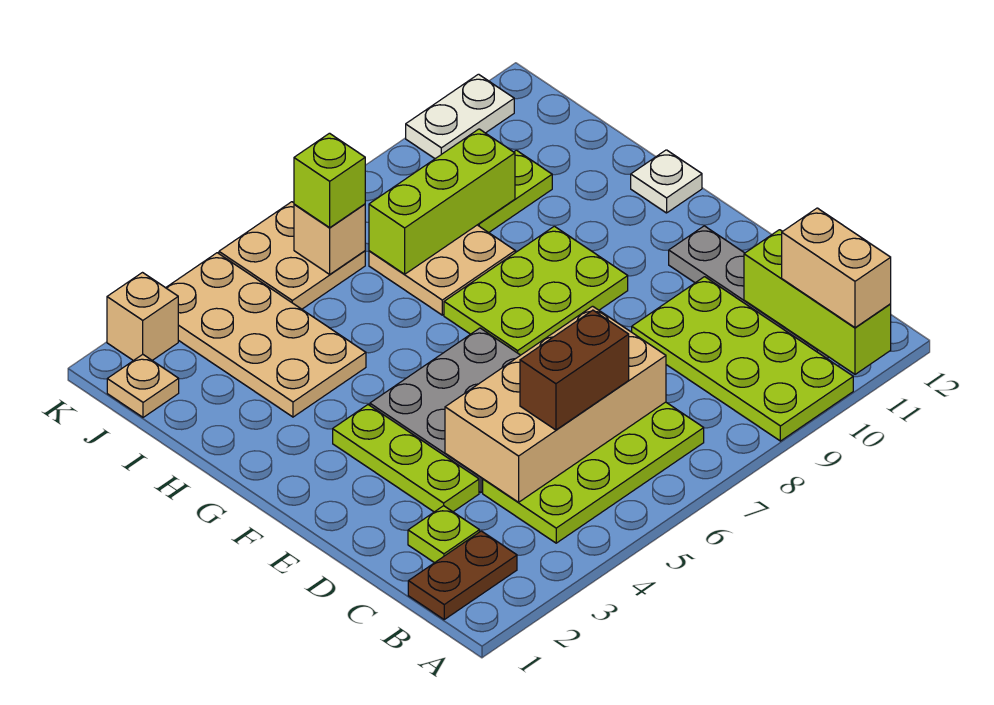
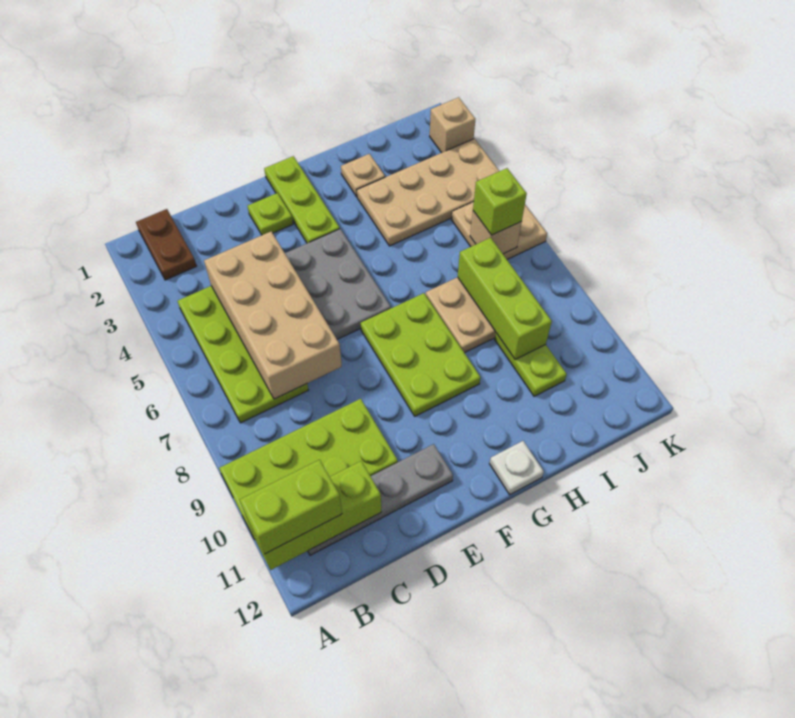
tan brick A11:B11 level 3 -> lime brick A11:B11 level 3
lime plate C2 level 1 -> lime plate E2 level 1
brown brick C5:C6 level 3 -> none
lime plate D3:F3 level 1 -> lime plate F1:F3 level 1
tan plate J1 level 1 -> tan plate H2 level 1
white plate K10:K11 level 1 -> none

